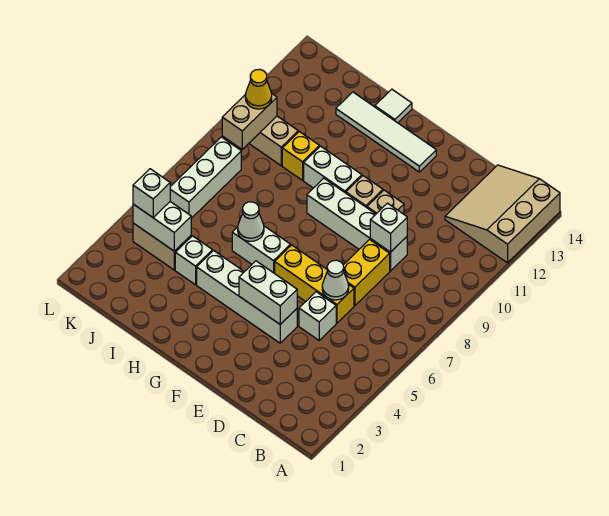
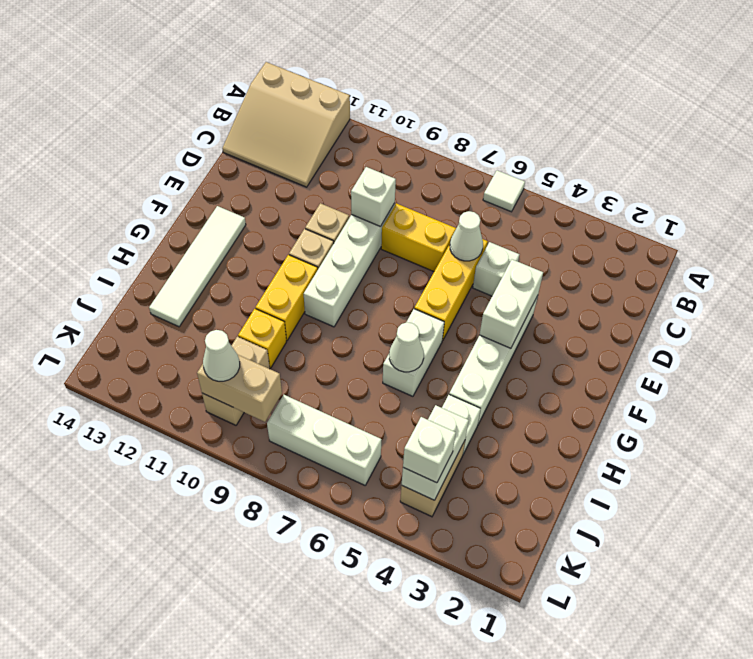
white brick G10:H10 level 1 -> yellow brick G10:H10 level 1
white tile H14 level 1 -> white tile A6 level 1
yellow cone K10 level 3 -> white cone K10 level 3

